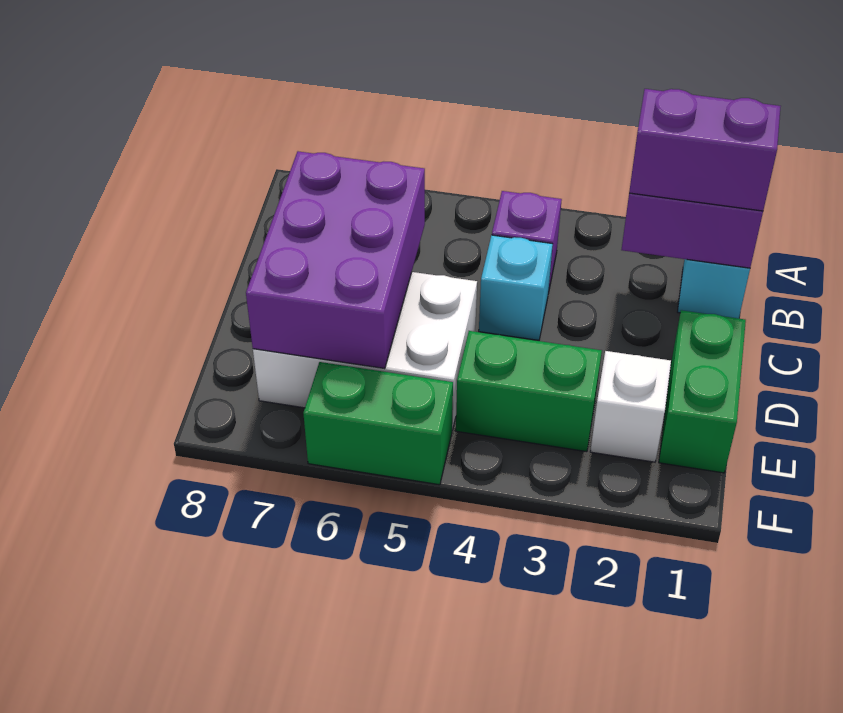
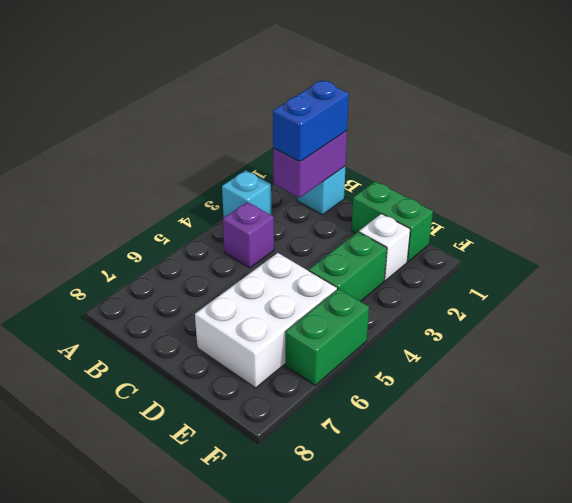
purple brick B1:B2 level 3 -> blue brick B1:B2 level 3
cyan brick C4 level 1 -> cyan brick A3 level 1
purple brick C6:E7 level 2 -> none

